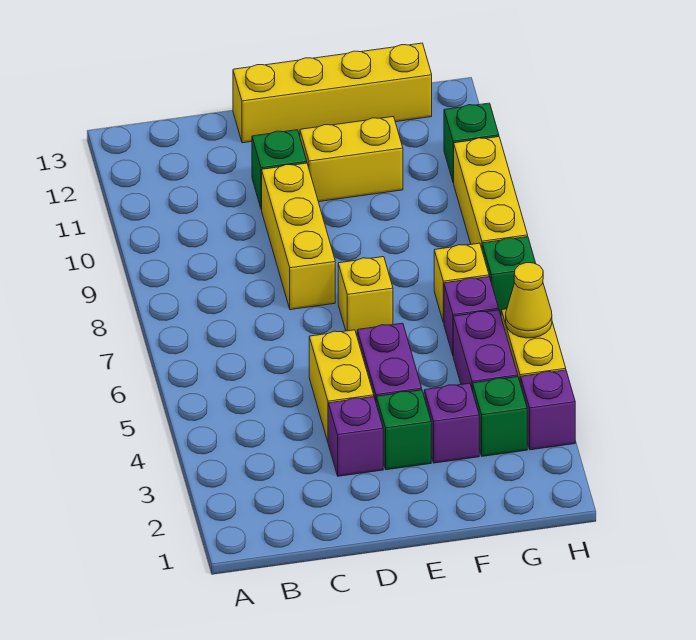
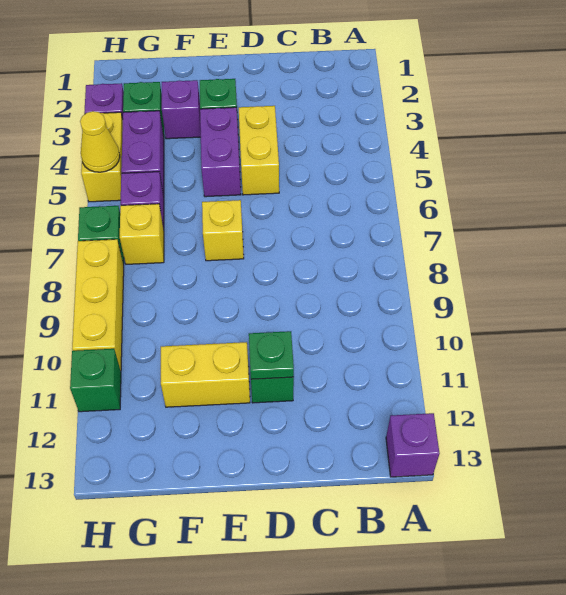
purple brick D3 level 1 -> purple brick A13 level 1
yellow brick D8:D10 level 1 -> none
none -> green plate D11 level 2
yellow brick D13:G13 level 1 -> none

